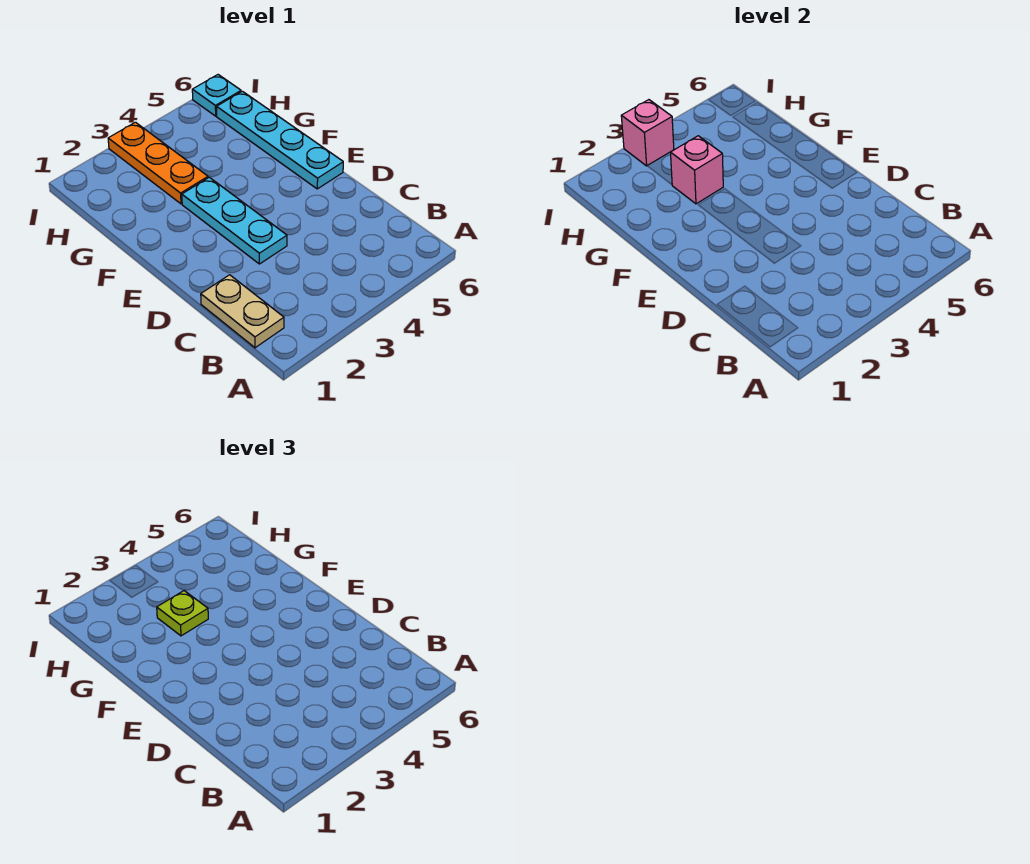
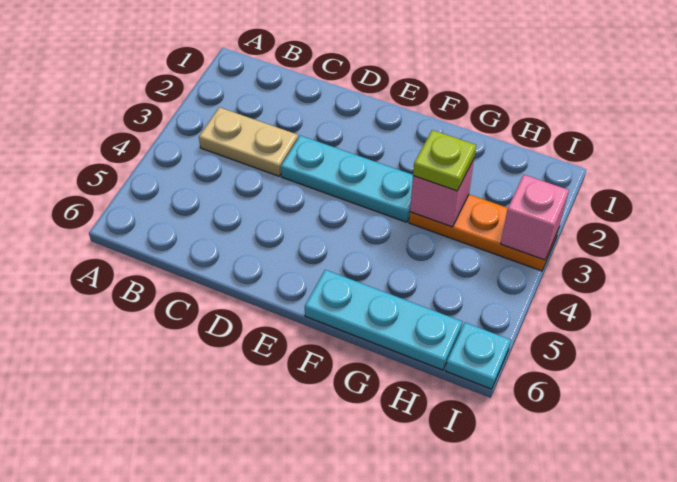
tan plate B1:C1 level 1 -> tan plate B3:C3 level 1
cyan plate E6:H6 level 1 -> cyan plate F6:H6 level 1

